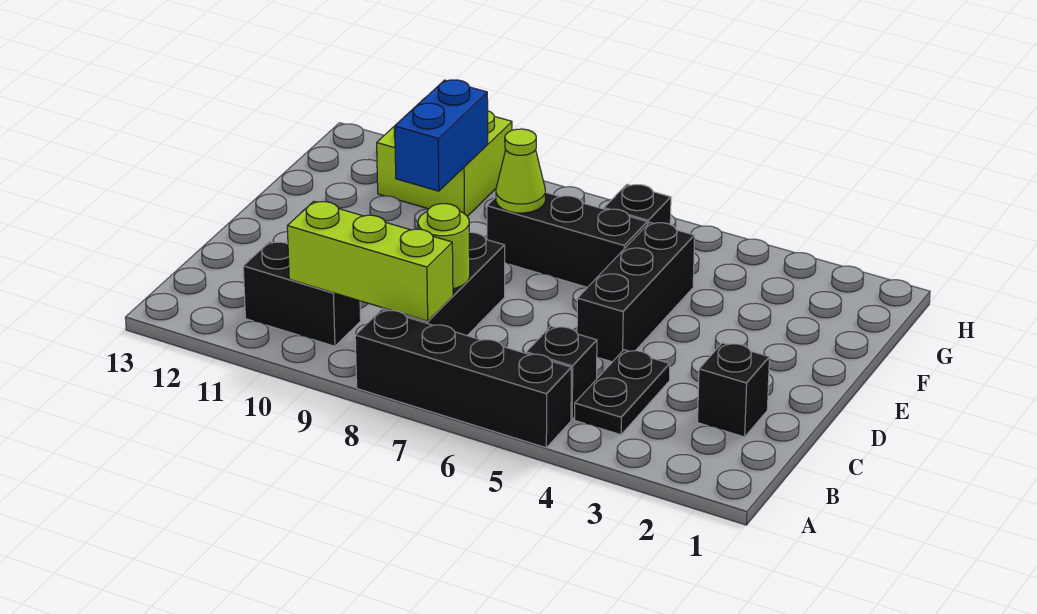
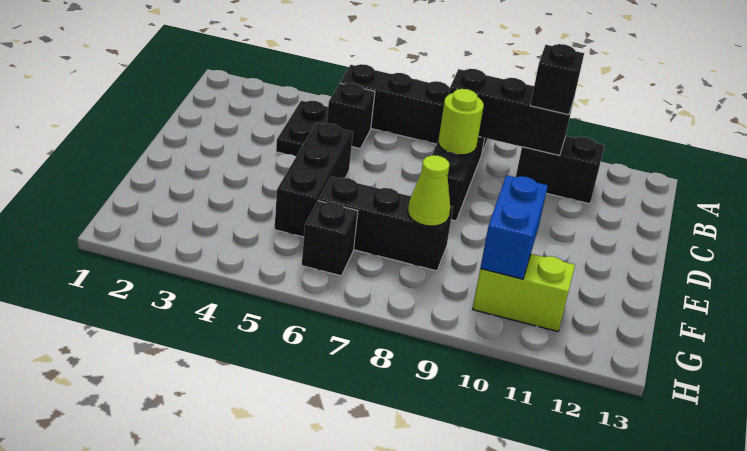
lime brick B8:B10 level 2 -> black brick B8:B10 level 2
black brick C2 level 1 -> black brick B10 level 3
lime brick G10:H11 level 1 -> lime brick G10:G11 level 1

